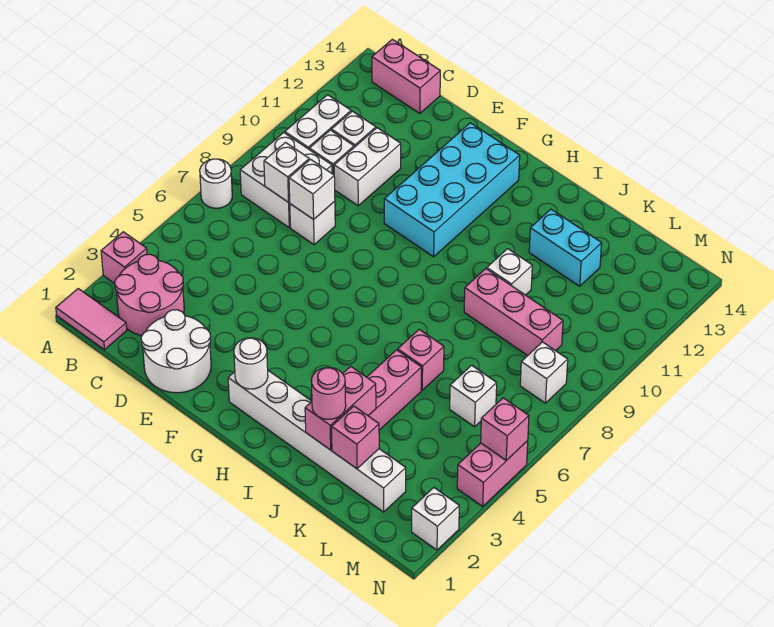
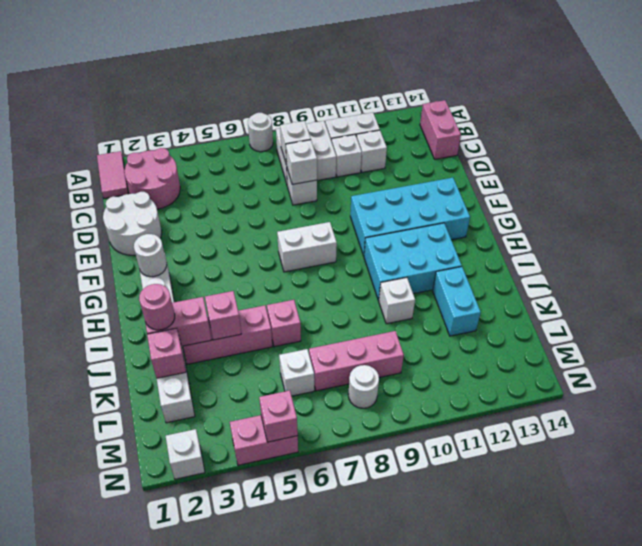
pink brick A3 level 1 -> pink brick J4 level 2
white brick D10:D11 level 1 -> white brick G7:G8 level 1
none -> cyan brick H10:I12 level 1
pink brick J9:L9 level 1 -> pink brick L7:L9 level 1
white brick M8 level 1 -> white round brick M8 level 1

